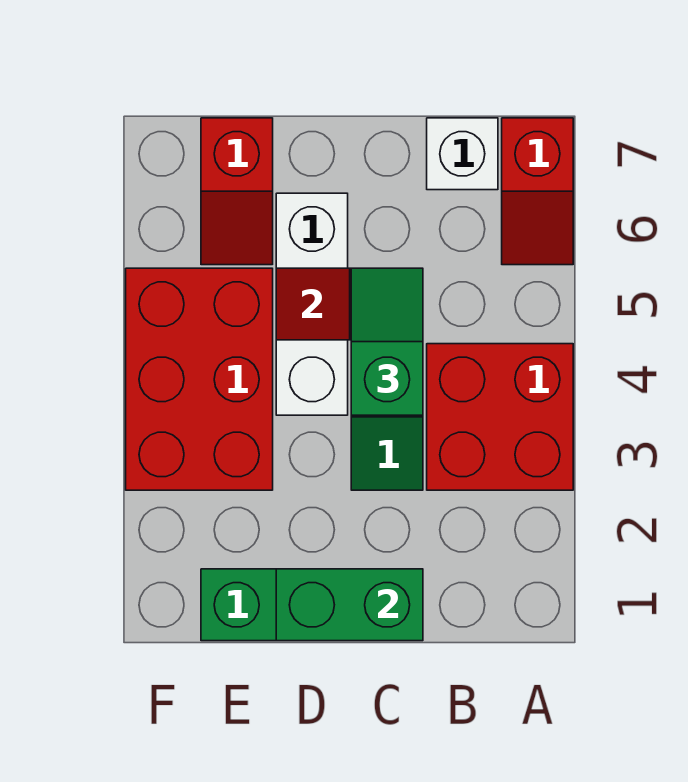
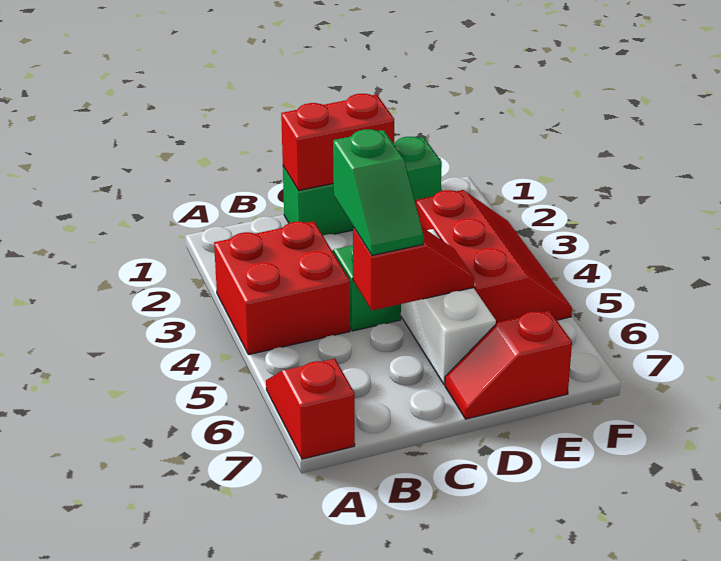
white brick B7 level 1 -> none
green brick C1:D1 level 2 -> red brick C1:D1 level 2
red brick E3:F5 level 1 -> red slope E3:F5 level 1 top E
red slope E6:E7 level 1 top 7 -> red slope D7:E7 level 1 top E

